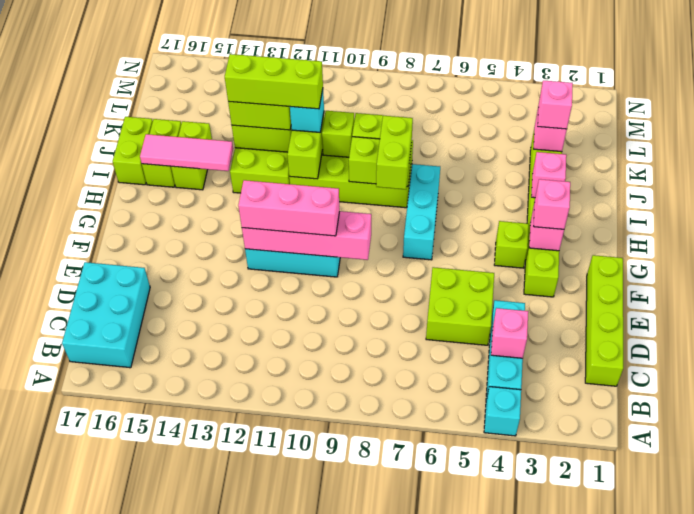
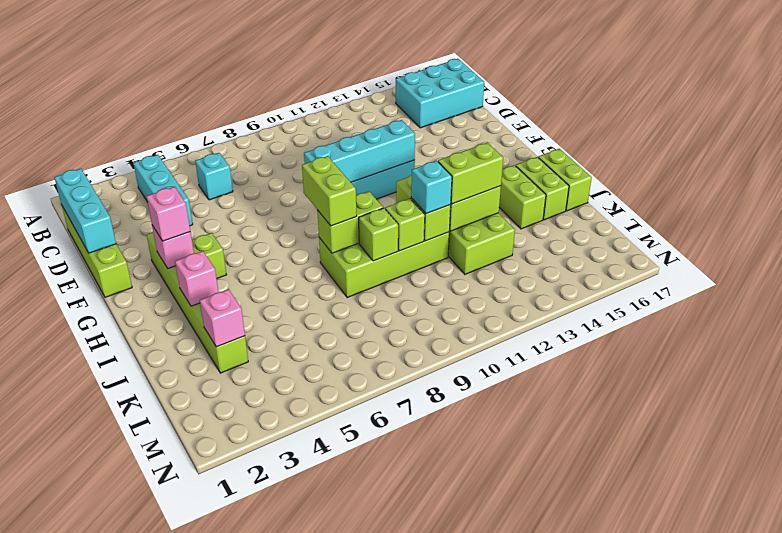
cyan brick A4 level 1 -> cyan brick C6 level 1
cyan brick B16:D17 level 1 -> cyan brick B15:C17 level 1
pink brick C4 level 2 -> none
lime brick D5:E6 level 1 -> none
pink brick F9:F12 level 2 -> cyan brick F9:F12 level 2
pink brick F10:F12 level 3 -> none
cyan brick G7:I7 level 1 -> cyan brick C1:E1 level 2
pink tile I14:I16 level 2 -> none
lime brick J11:J13 level 4 -> none
pink brick K3 level 3 -> none

